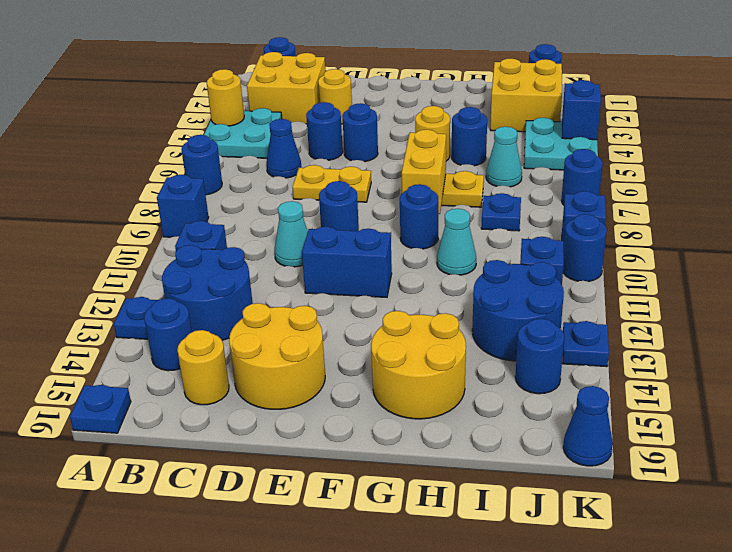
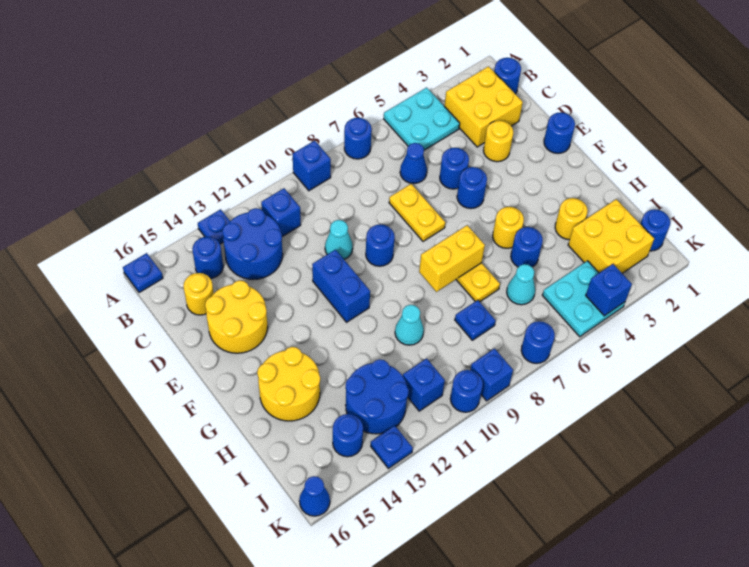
yellow round brick A4 level 2 -> yellow round brick H3 level 1
blue round brick G9 level 1 -> blue round brick E1 level 1

